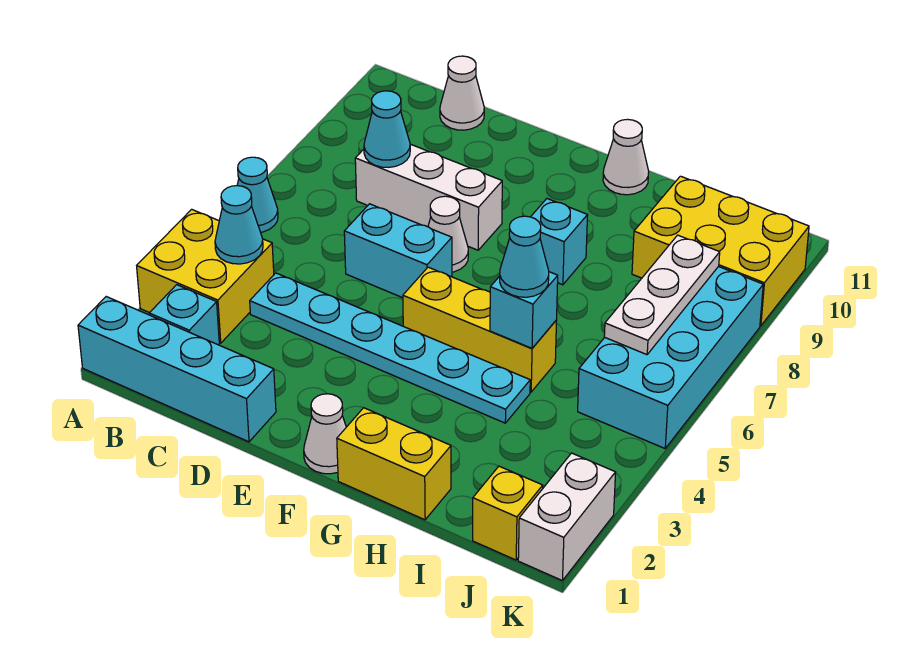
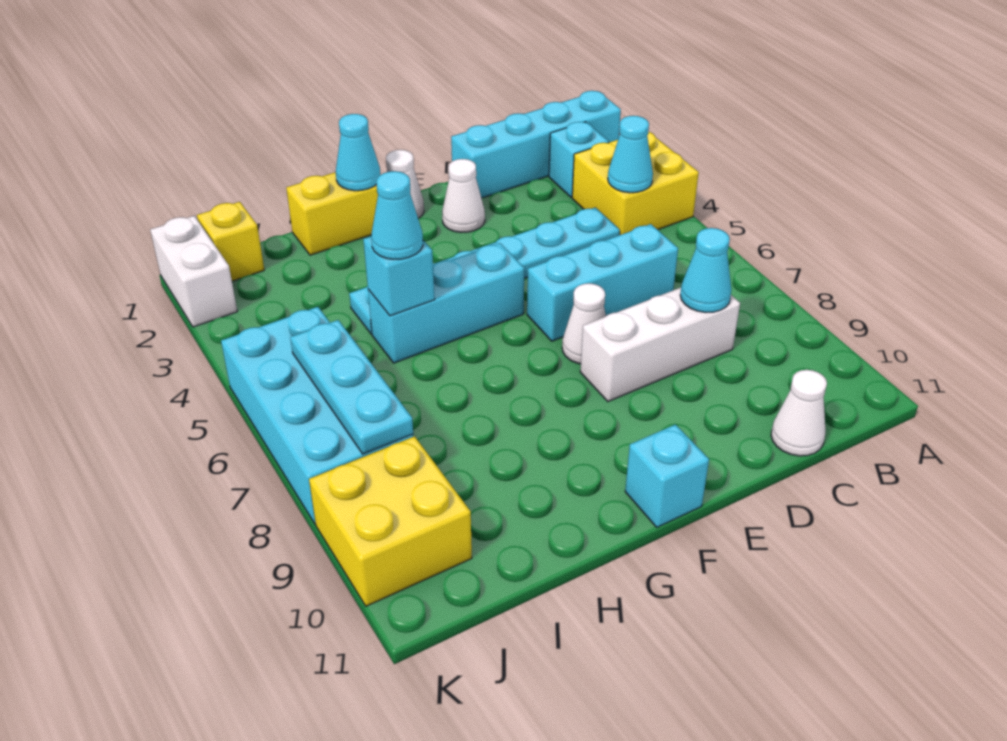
cyan cone A6 level 1 -> cyan cone G1 level 2
cyan brick D6:E6 level 1 -> cyan brick C6:E6 level 1
yellow brick F5:H5 level 1 -> cyan brick F5:H5 level 1
cyan brick G8 level 1 -> cyan brick F11 level 1
white cone G11 level 1 -> white cone E2 level 1
yellow brick I9:K10 level 1 -> yellow brick J9:K10 level 1
white plate J6:J8 level 2 -> cyan plate J6:J8 level 2

